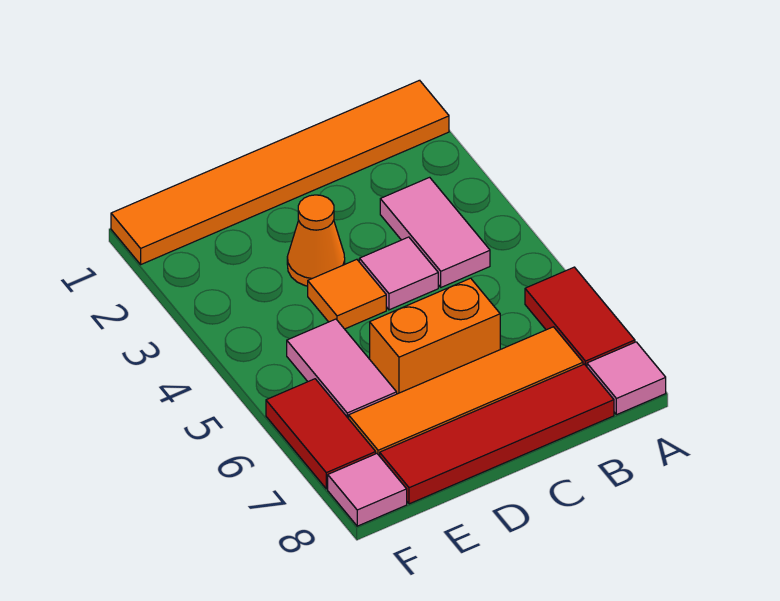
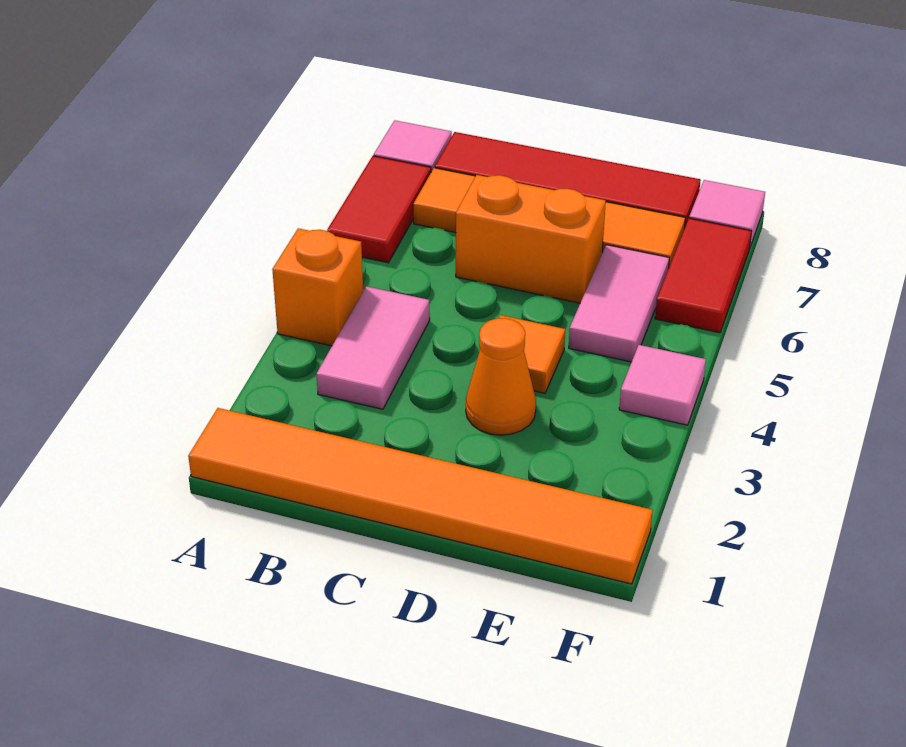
none -> orange brick A4 level 1
pink tile C4 level 1 -> pink tile F4 level 1

